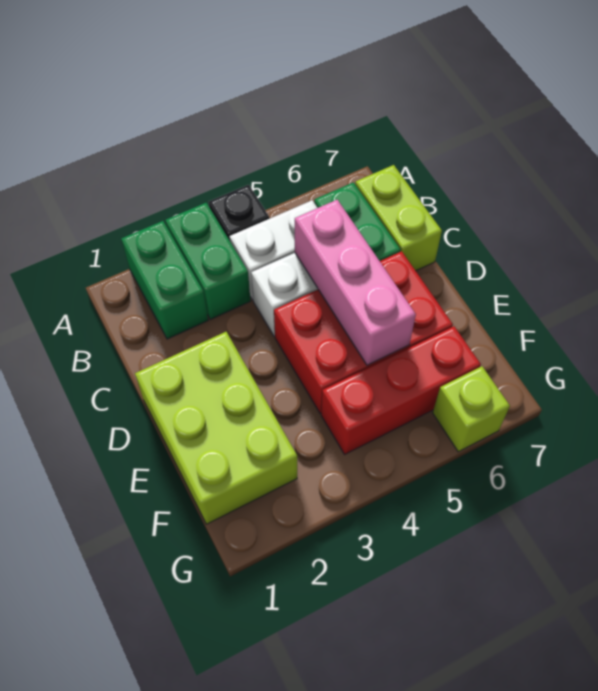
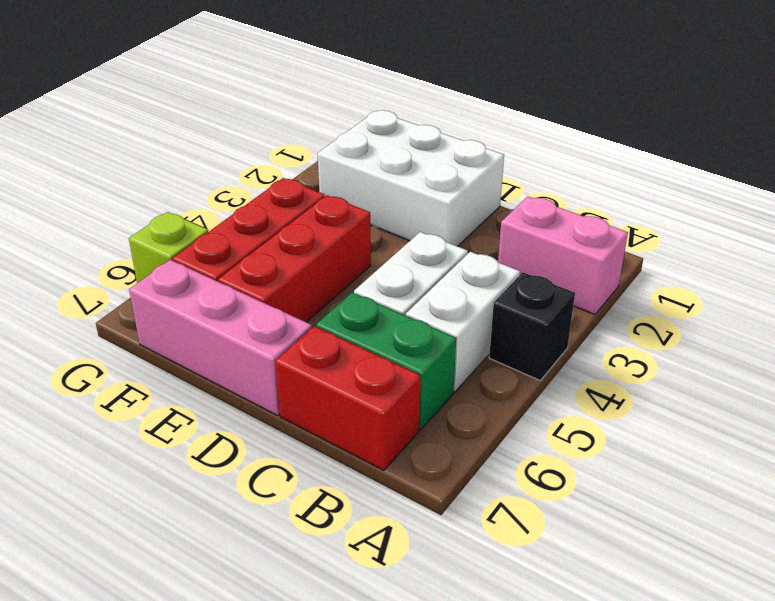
green brick A2:B2 level 1 -> pink brick A2:B2 level 1
green brick A3:B3 level 1 -> none
lime brick B7:C7 level 1 -> red brick B7:C7 level 1
pink brick C5:E5 level 2 -> pink brick D7:F7 level 1
lime brick D1:F2 level 1 -> white brick D1:F2 level 1
red brick D4:E6 level 1 -> red brick E4:E6 level 1

